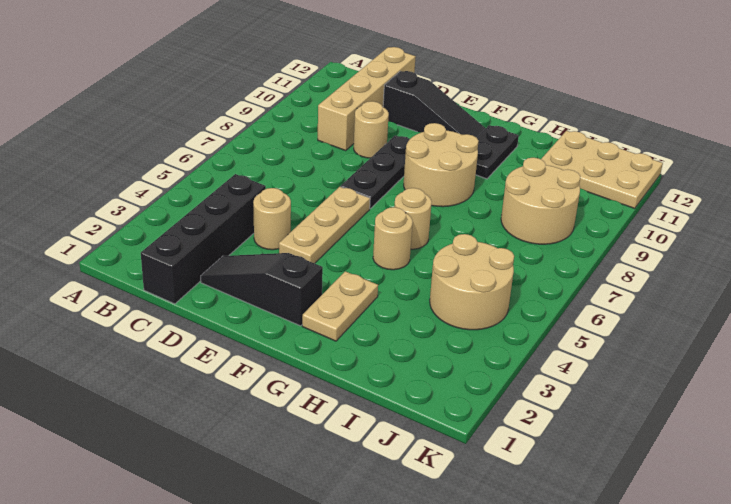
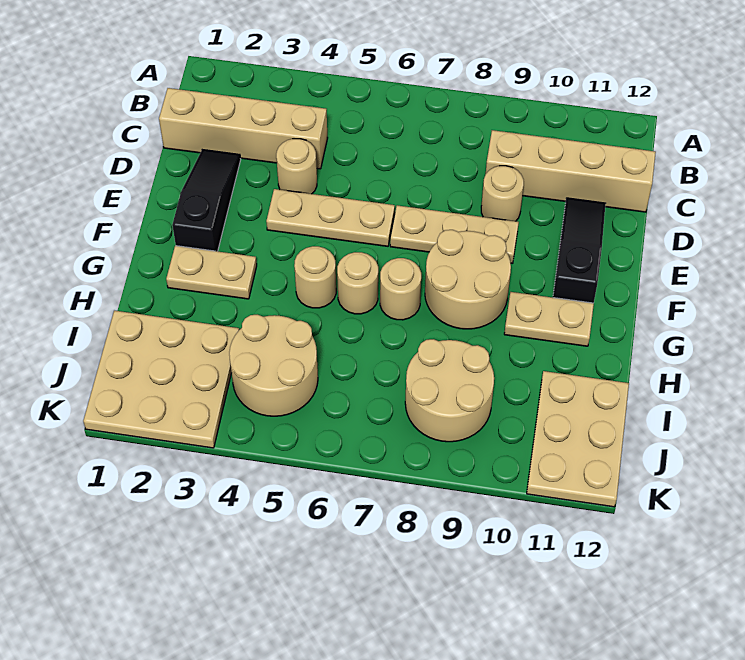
black brick C1:C4 level 1 -> tan brick C1:C4 level 1
black slope D11:F11 level 1 top D -> black slope D11:F11 level 1 top F
black plate E7:E9 level 1 -> tan plate E7:E9 level 1
none -> tan round brick G7 level 1
black plate G10:G11 level 1 -> tan plate G10:G11 level 1
none -> tan plate I1:K3 level 1

